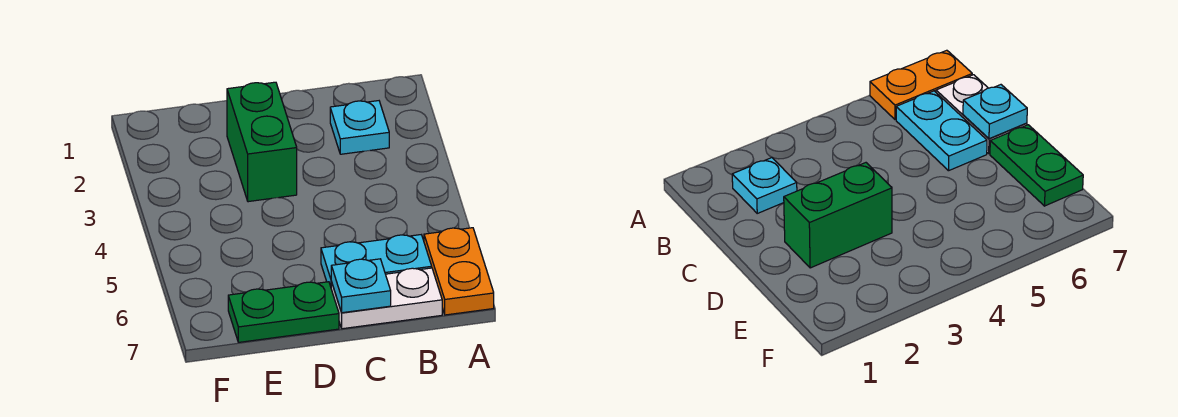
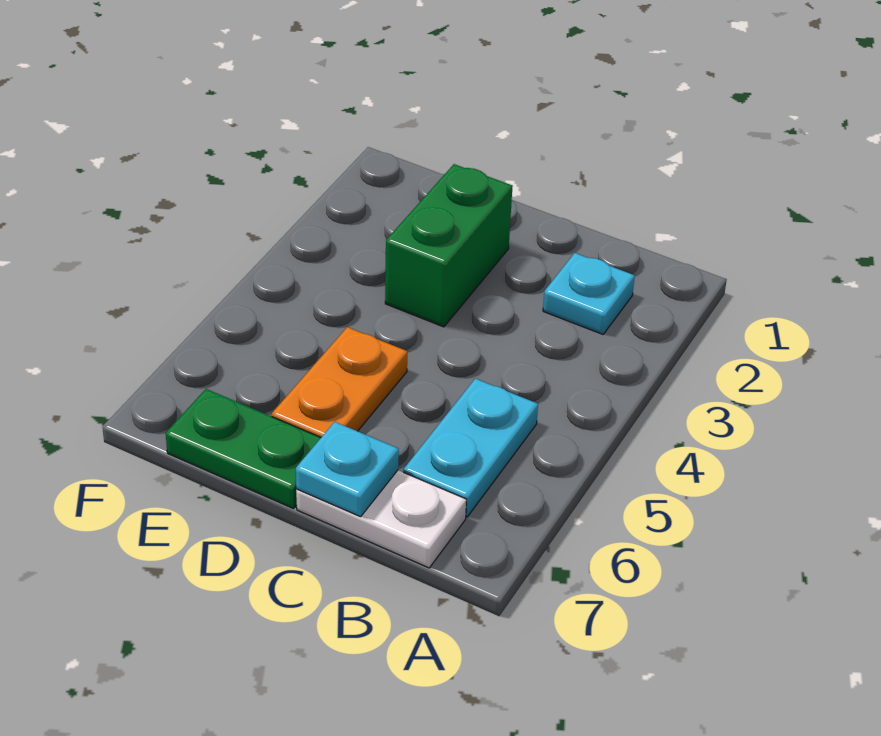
orange plate A6:A7 level 1 -> orange plate D5:D6 level 1
cyan plate B6:C6 level 1 -> cyan plate B5:B6 level 1

